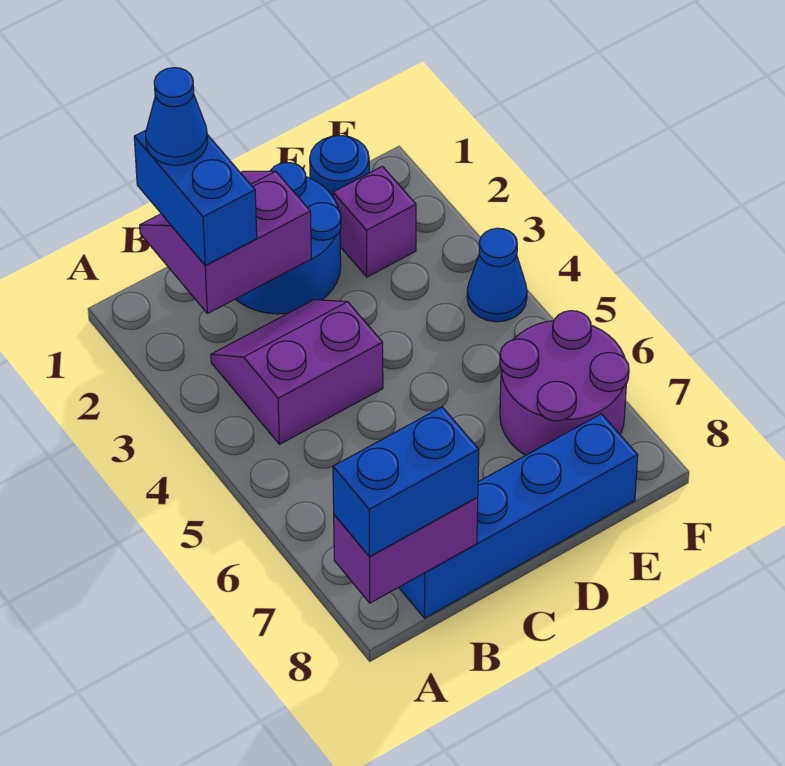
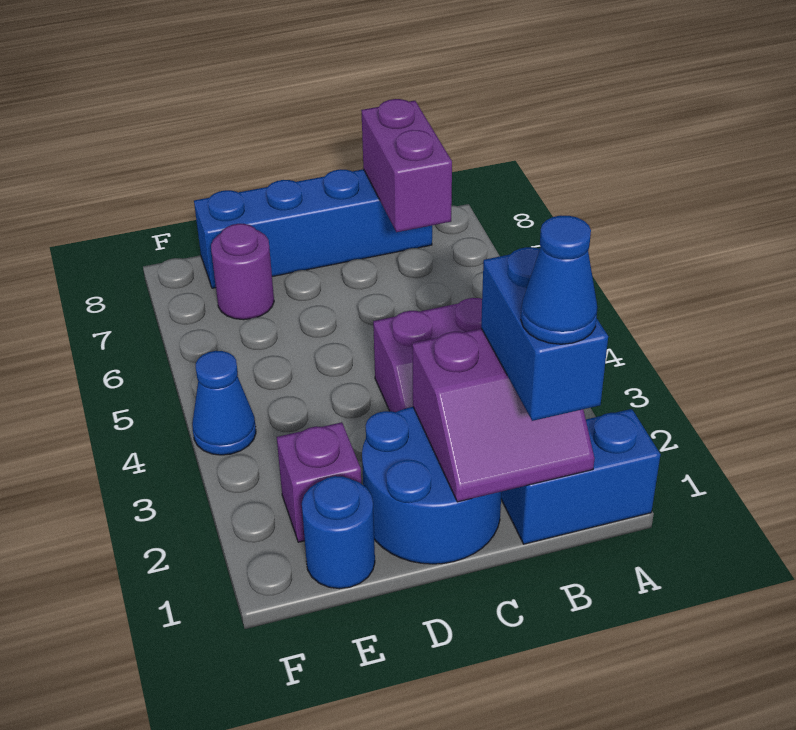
purple brick A8:B8 level 2 -> purple brick B7:B8 level 2
blue brick A8:B8 level 3 -> blue brick A1:B1 level 1
purple round brick E6:F7 level 1 -> purple round brick E7 level 1

